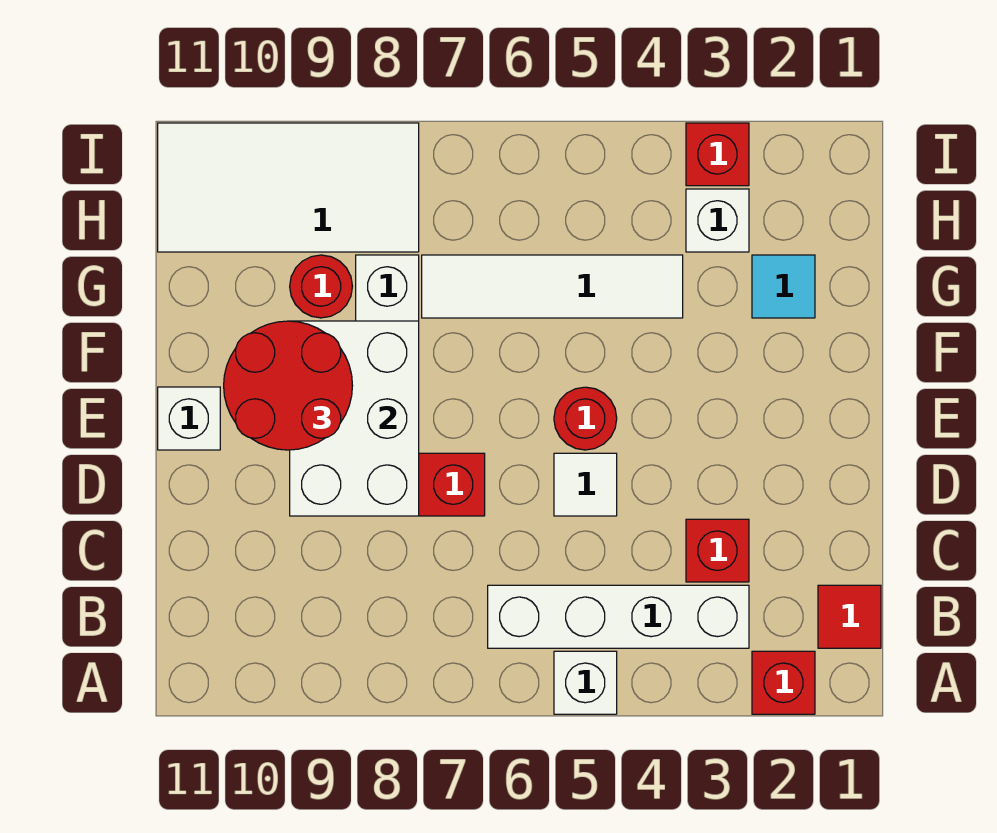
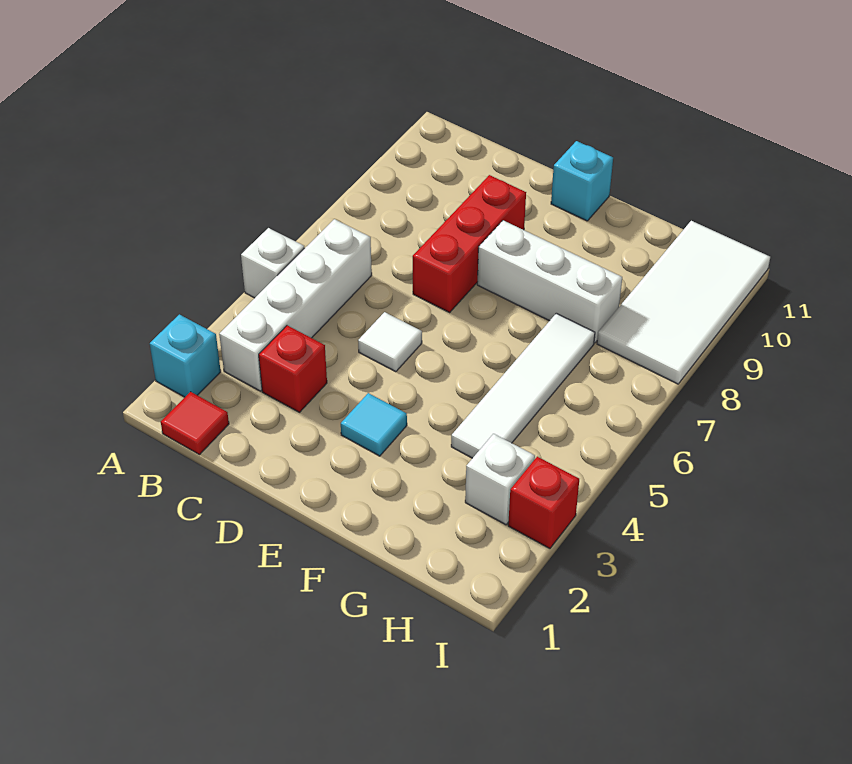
red brick A2 level 1 -> cyan brick A2 level 1
white brick D8:F9 level 2 -> none
red round brick E5 level 1 -> none
red round brick E9:F10 level 3 -> none
white brick E11 level 1 -> cyan brick E11 level 1
cyan tile G2 level 1 -> cyan tile E3 level 1
red round brick G9 level 1 -> none

